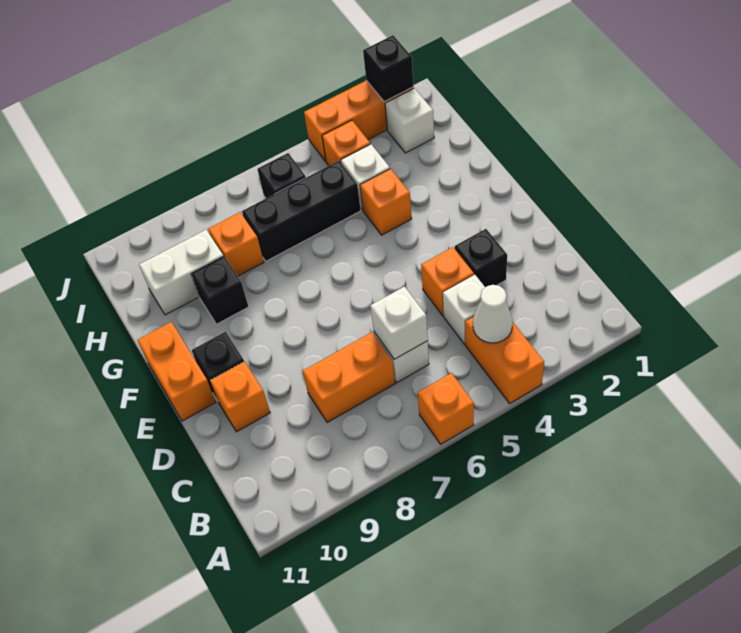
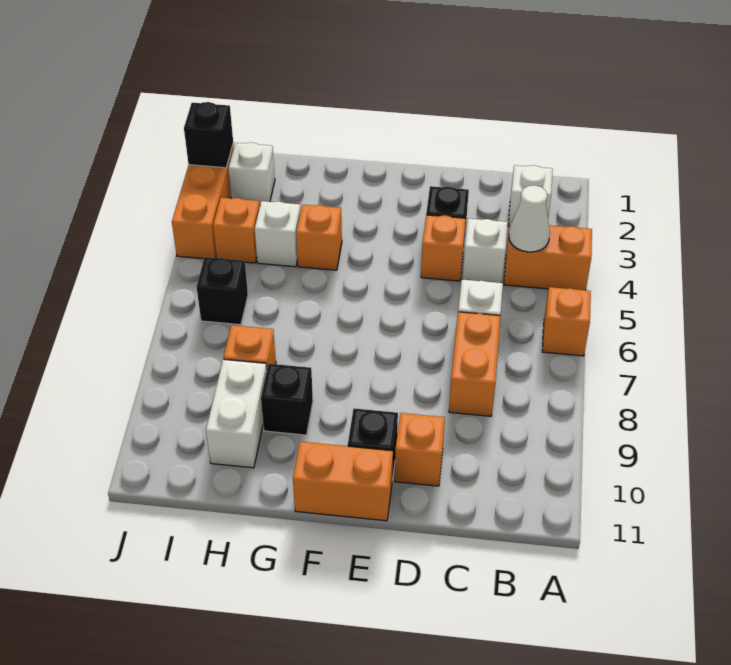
white brick C6 level 2 -> white brick B2 level 1
black brick H5:H7 level 1 -> none

